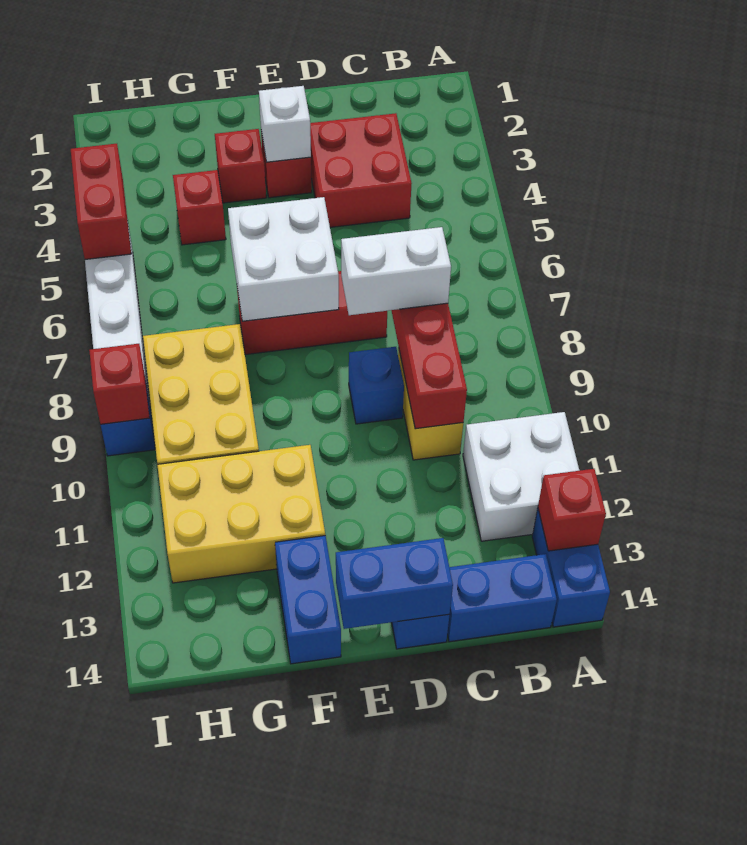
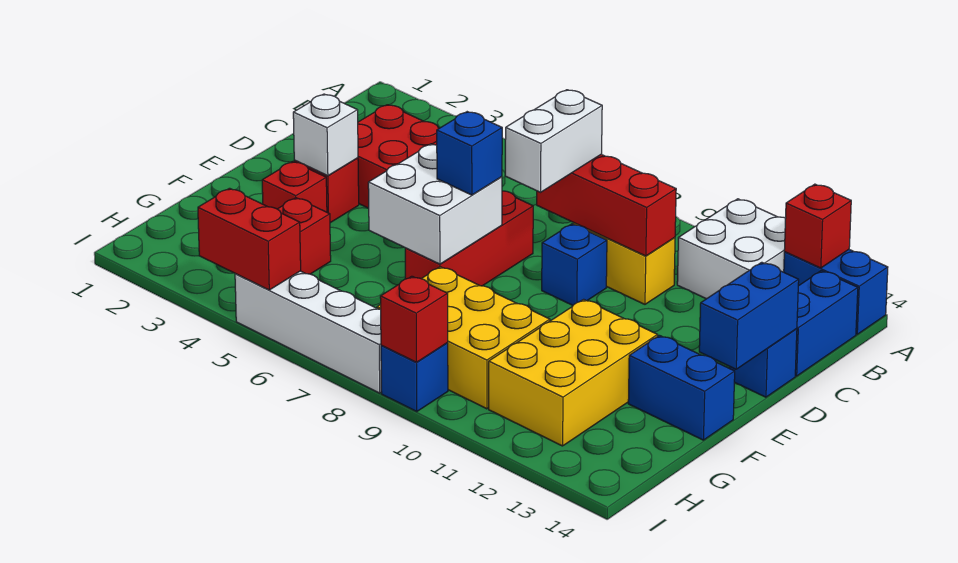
none -> blue brick E7 level 3

